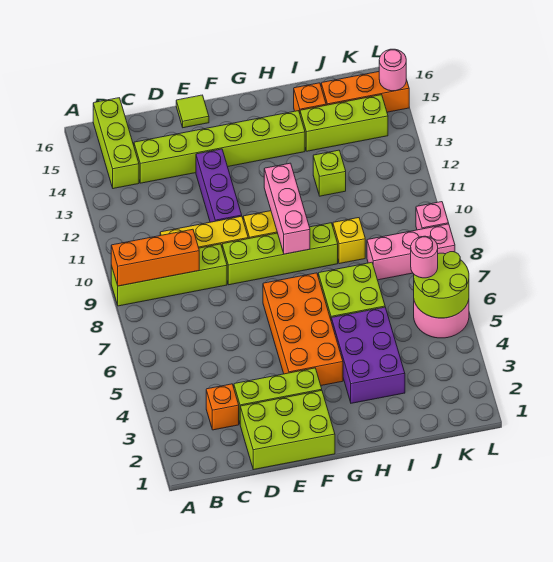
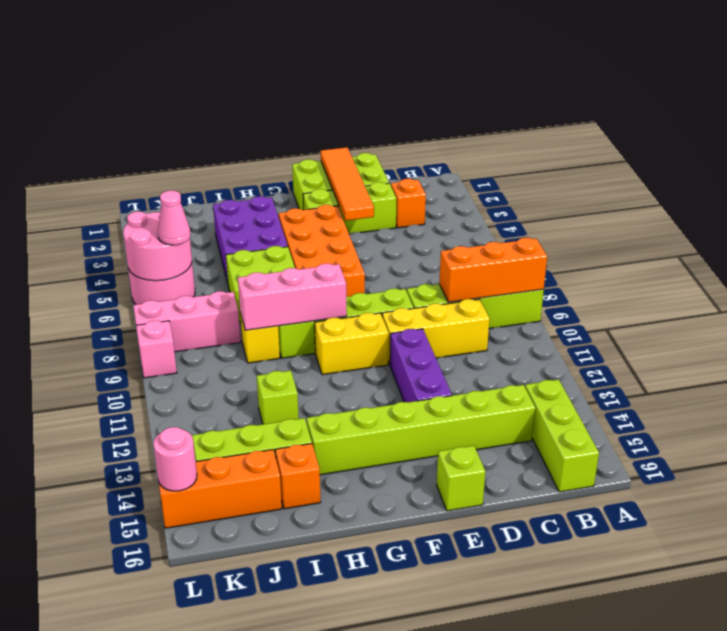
none -> orange tile E1:E4 level 2
lime tile E16 level 1 -> lime brick E16 level 1
pink brick G9:G11 level 2 -> pink brick G9:I9 level 2
lime round brick K5:L6 level 2 -> pink round brick K5:L6 level 2
pink round brick K6 level 3 -> pink cone K6 level 3

